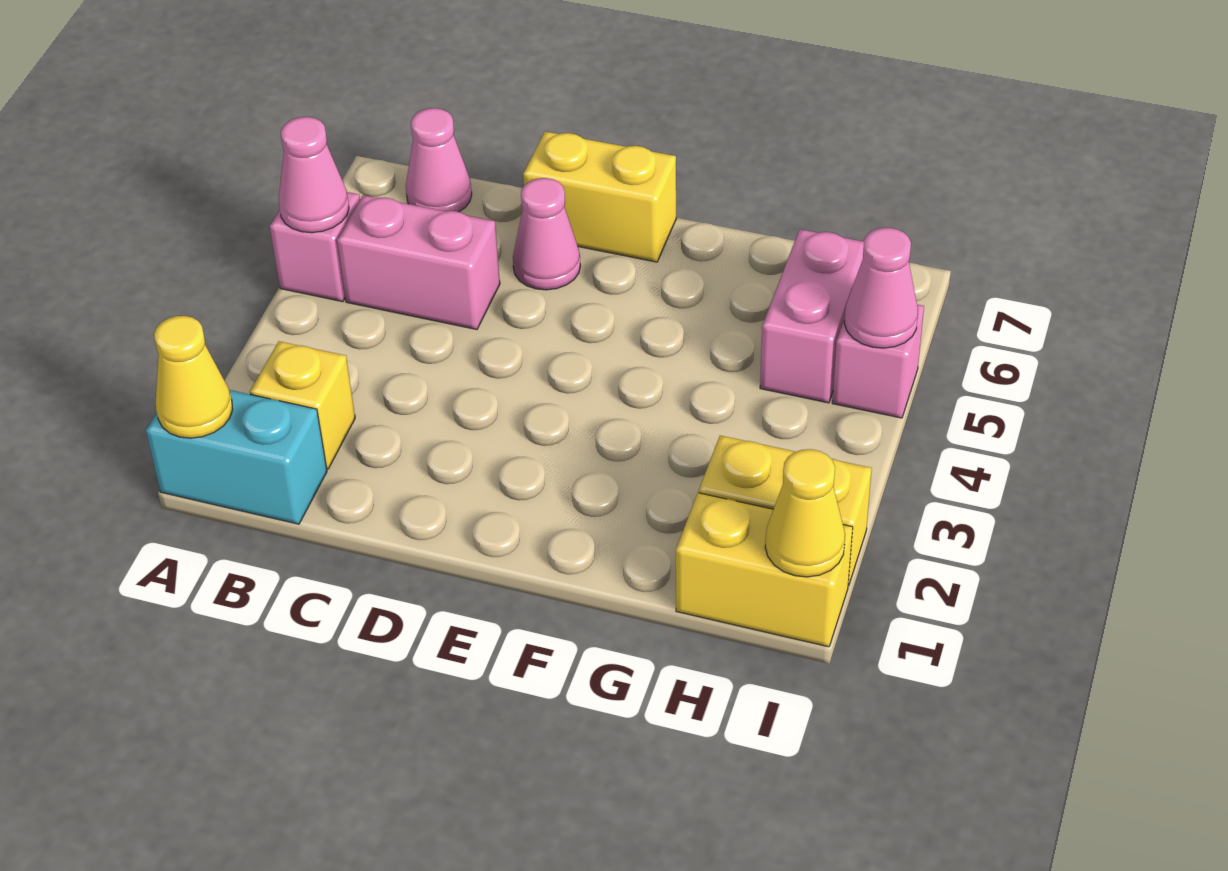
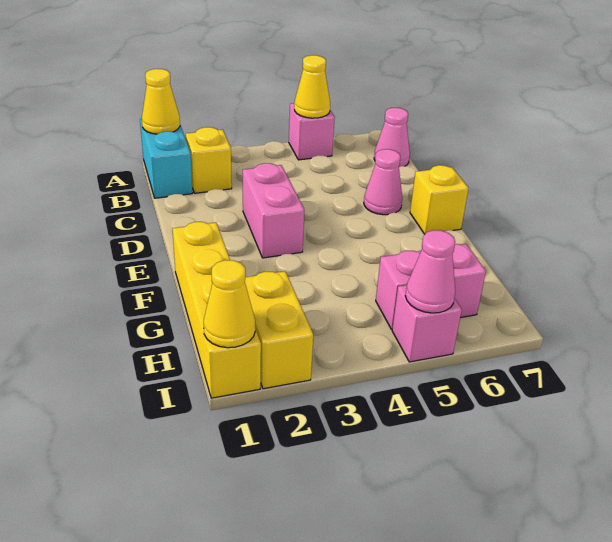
pink cone A5 level 2 -> yellow cone A5 level 2
pink brick B5:C5 level 1 -> pink brick D3:E3 level 1
yellow brick D7:E7 level 1 -> yellow brick E7 level 1
yellow brick H1:I1 level 1 -> yellow brick F1:I1 level 1

